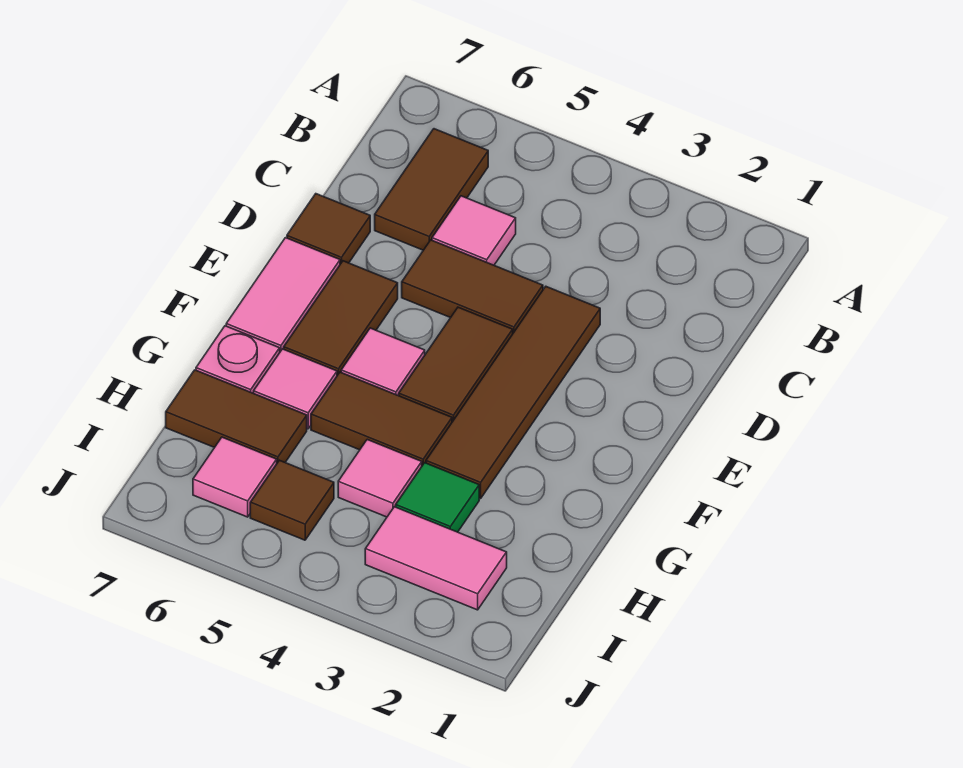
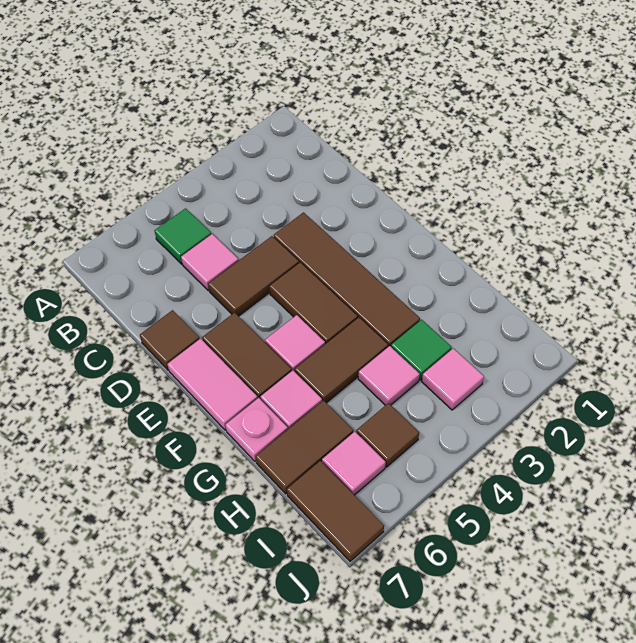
none -> green tile B5 level 1
brown tile B6:C6 level 1 -> brown tile I7:J7 level 1
pink tile I2:I3 level 1 -> pink tile I3 level 1

